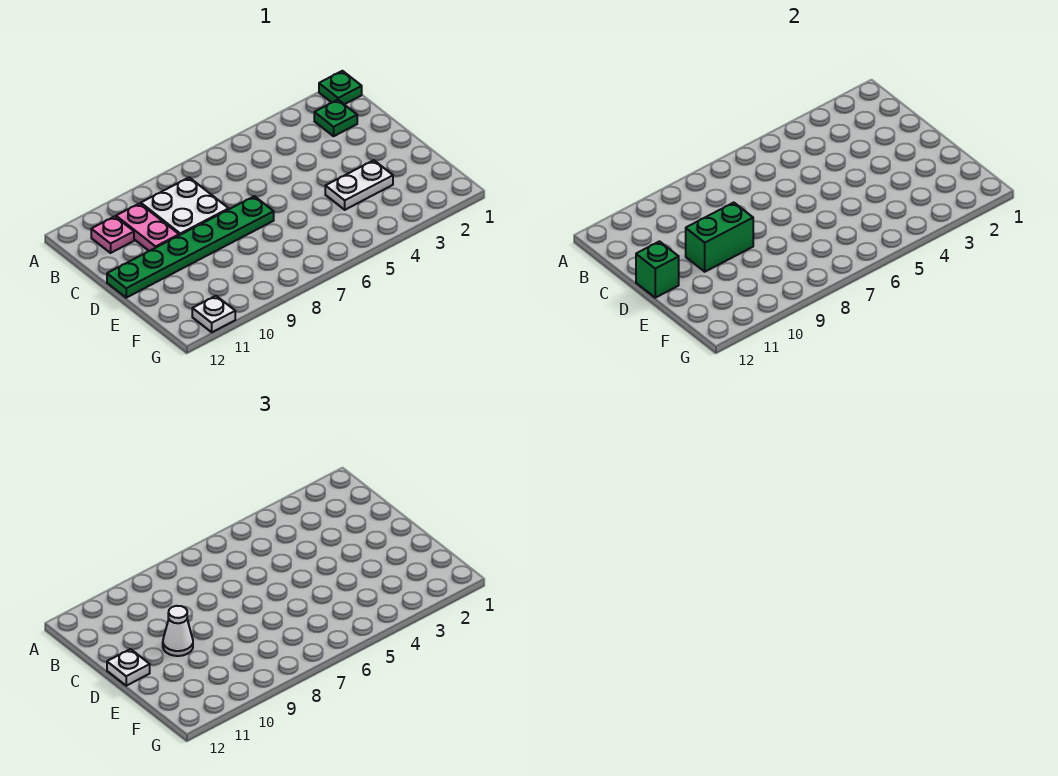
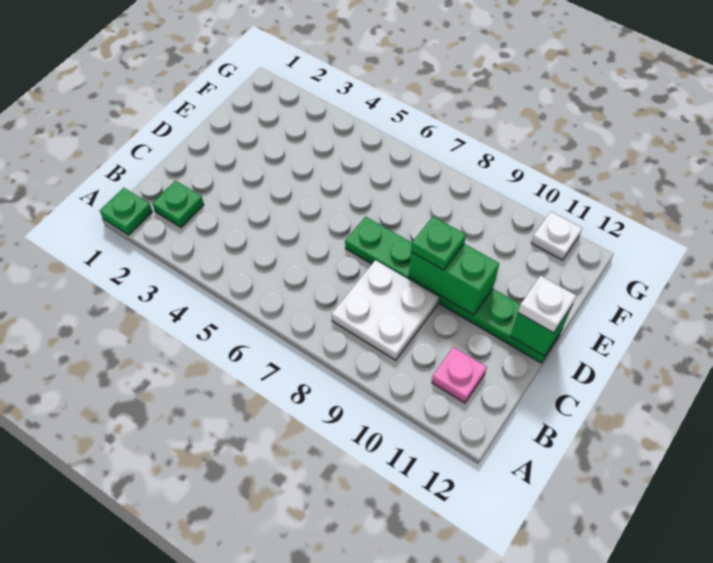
pink plate B10:C10 level 1 -> none
none -> green plate D9 level 3
white cone D10 level 3 -> none
white plate E3:E4 level 1 -> none

